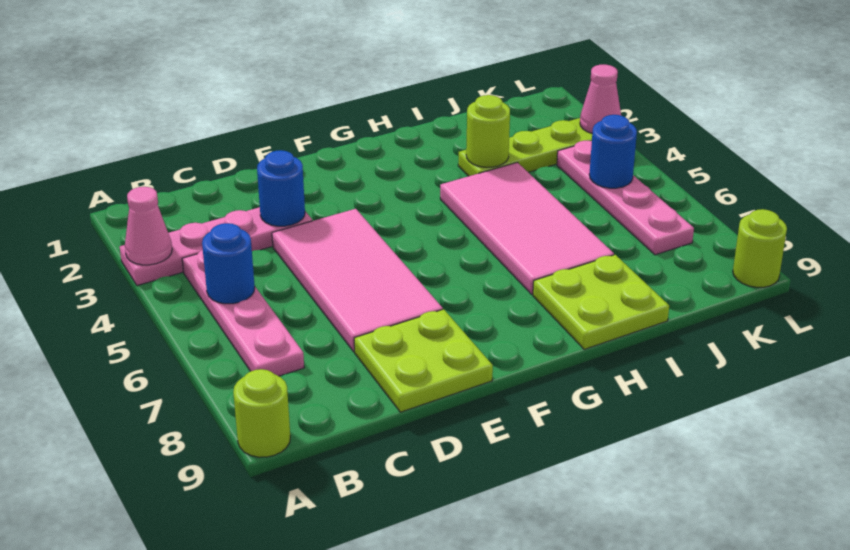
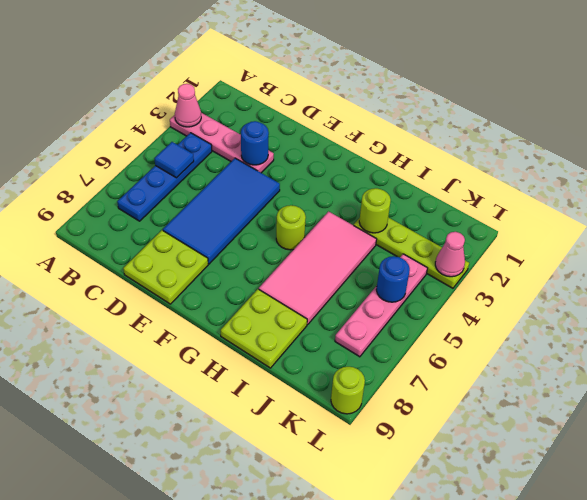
lime round brick A9 level 1 -> lime round brick G5 level 1
pink plate B4:B7 level 1 -> blue plate B4:B7 level 1
blue round brick B5 level 2 -> blue tile B5 level 2
pink tile D4:E7 level 1 -> blue tile D4:E7 level 1

